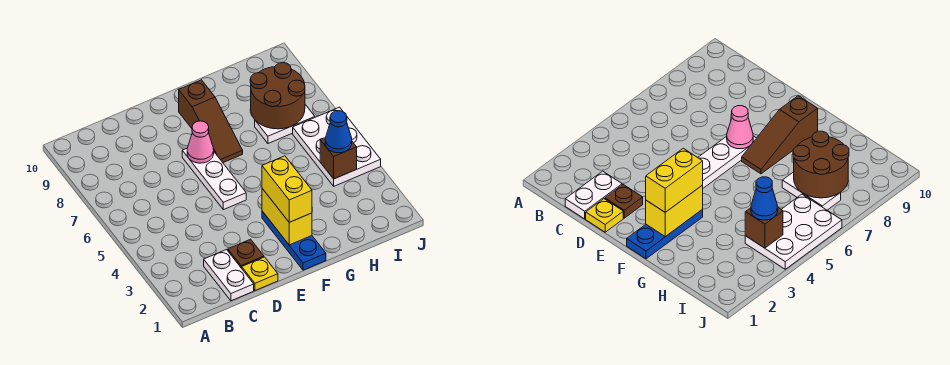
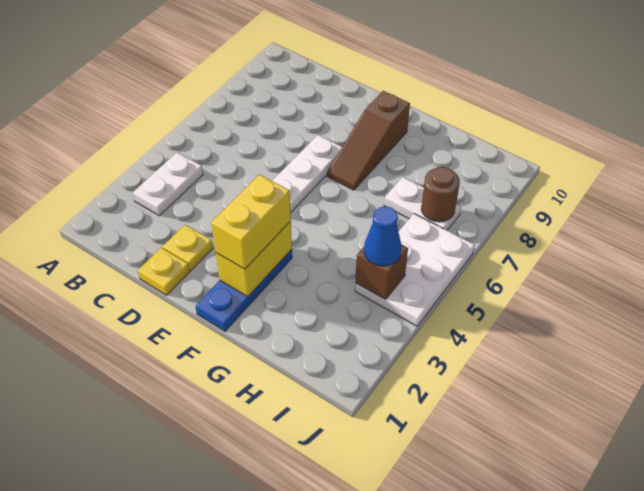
white plate C1:C2 level 1 -> white plate B3:B4 level 1
brown plate D2 level 1 -> yellow plate D2 level 1
pink cone E7 level 2 -> none
brown round brick H7:I8 level 2 -> brown round brick I7 level 2

